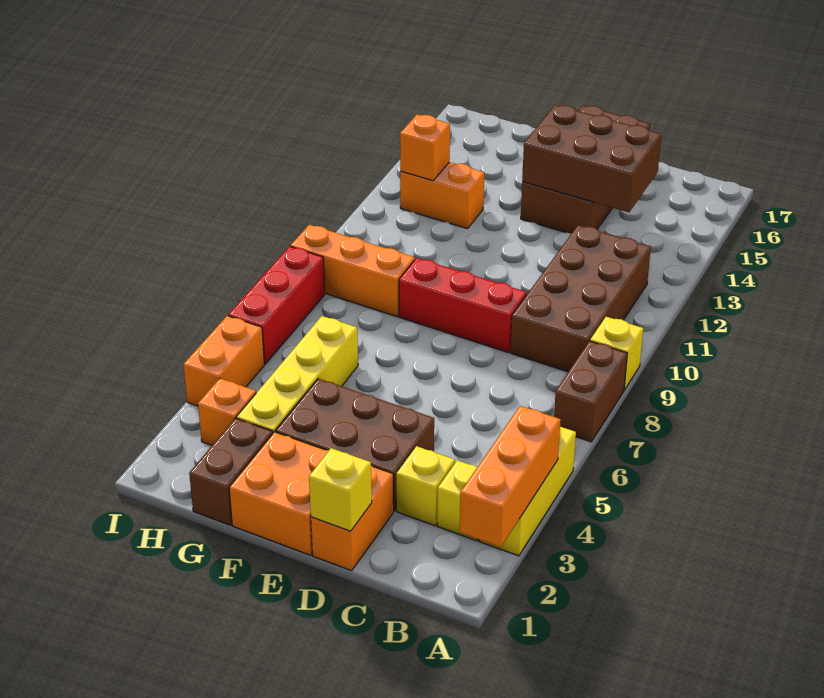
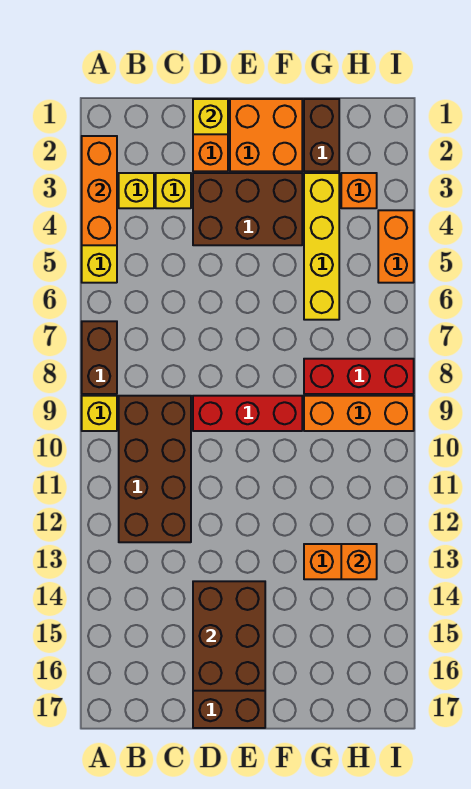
brown brick C14:E15 level 2 -> brown brick D14:E16 level 2
red brick I6:I8 level 1 -> red brick G8:I8 level 1

